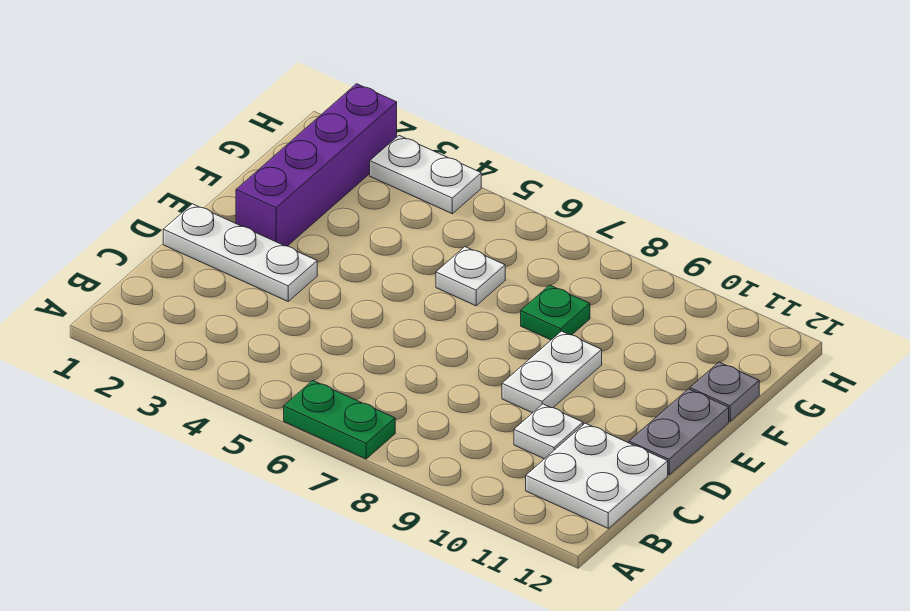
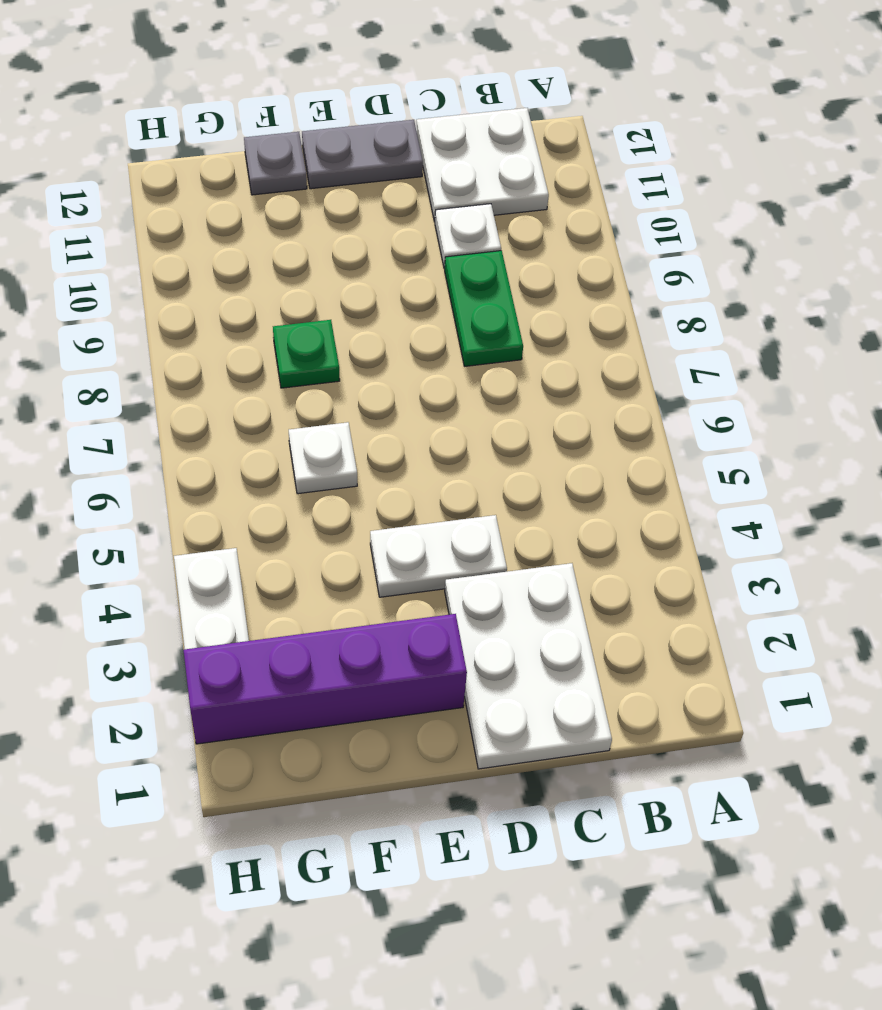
green plate A6:A7 level 1 -> green plate C8:C9 level 1
white plate D1:D3 level 1 -> white plate C1:D3 level 1
white plate D9:E9 level 1 -> white plate D4:E4 level 1

